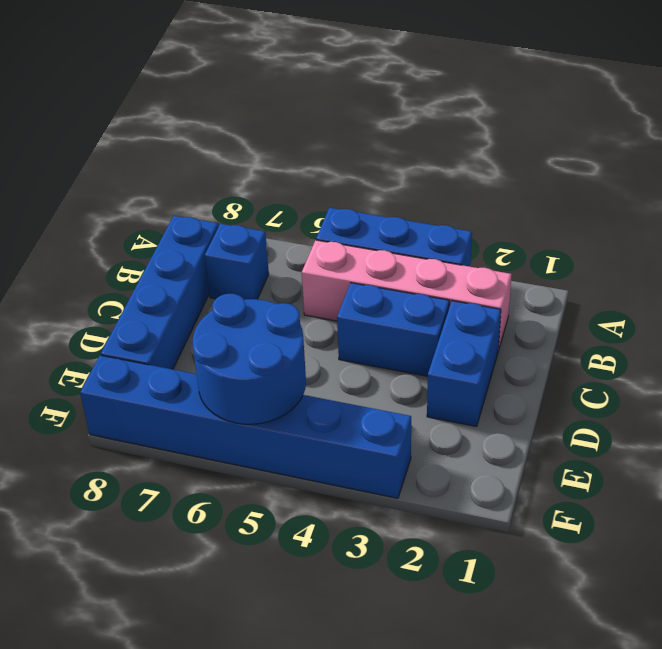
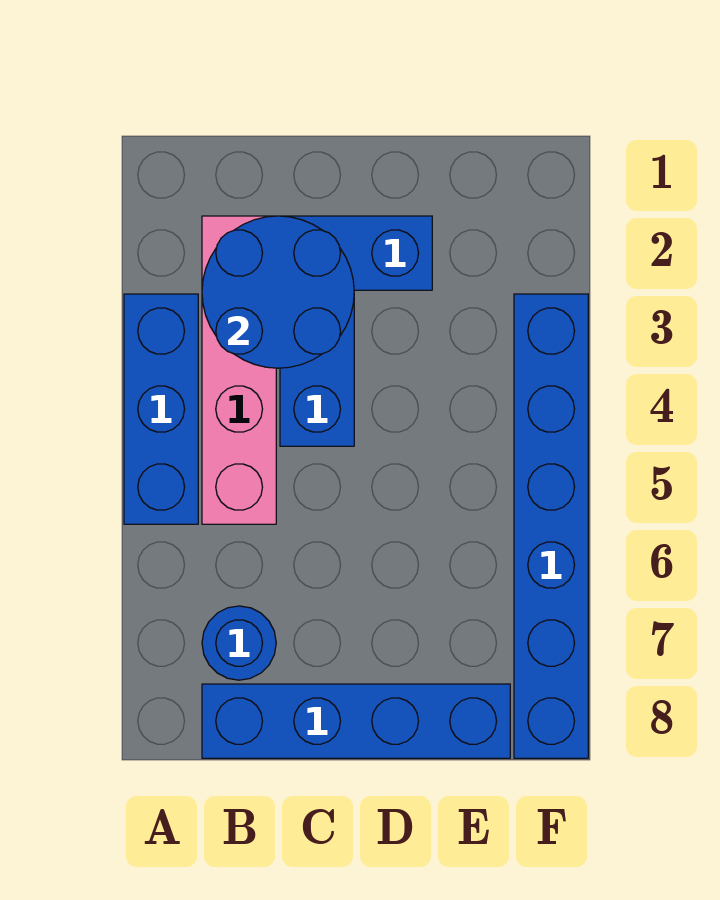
blue brick B7 level 1 -> blue round brick B7 level 1
blue round brick E5:F6 level 2 -> blue round brick B2:C3 level 2

